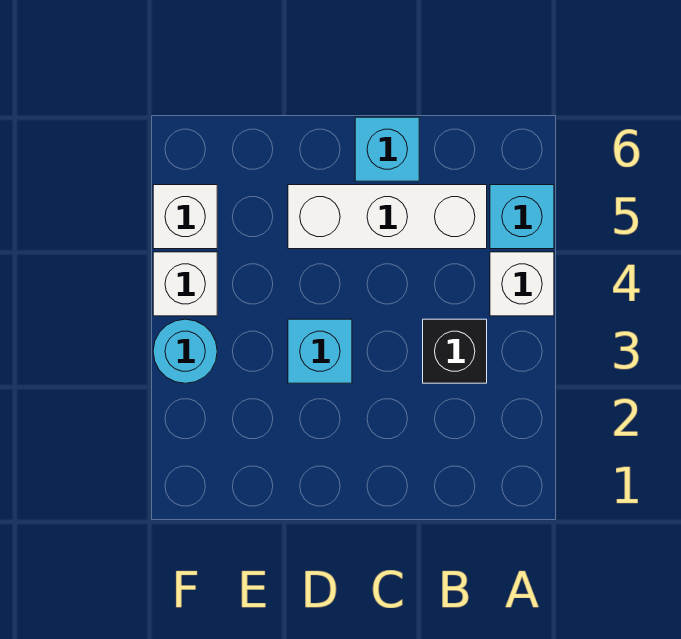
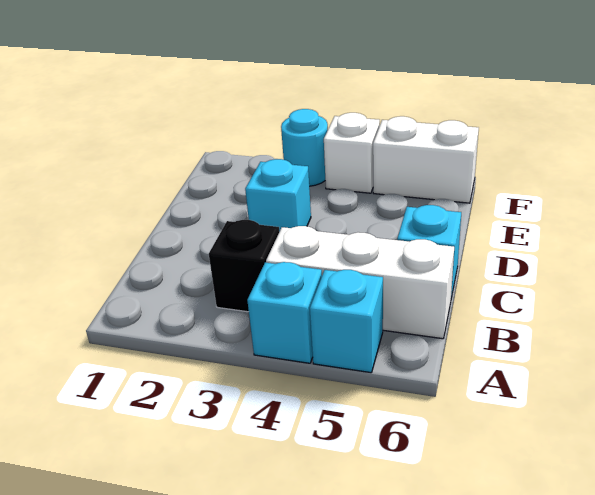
white brick A4 level 1 -> cyan brick A4 level 1
white brick B5:D5 level 1 -> white brick B4:B6 level 1
white brick F5 level 1 -> white brick F5:F6 level 1

